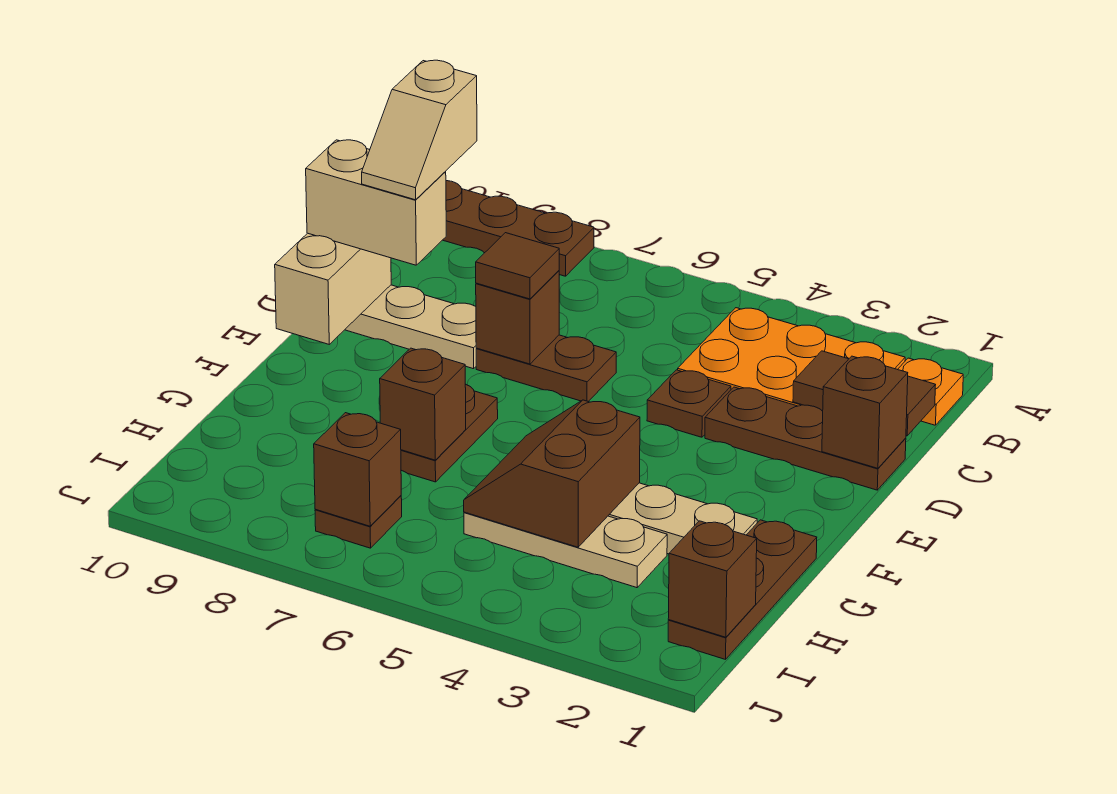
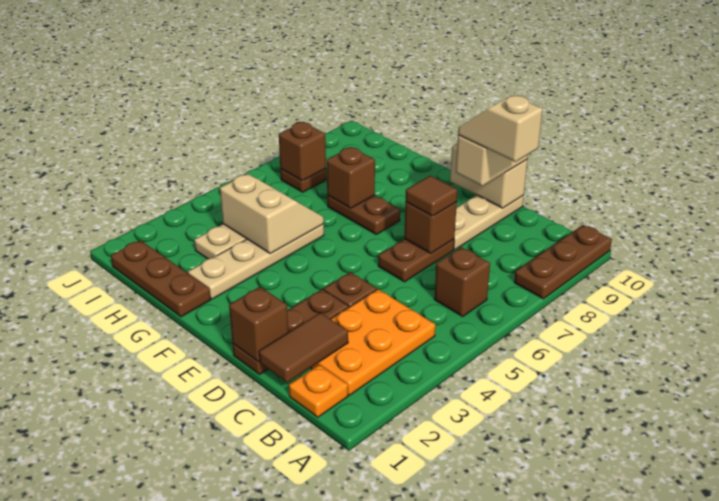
brown slope G4:H5 level 2 top 4 -> tan slope G4:H5 level 2 top 4
brown brick I1 level 2 -> brown brick B6 level 1

